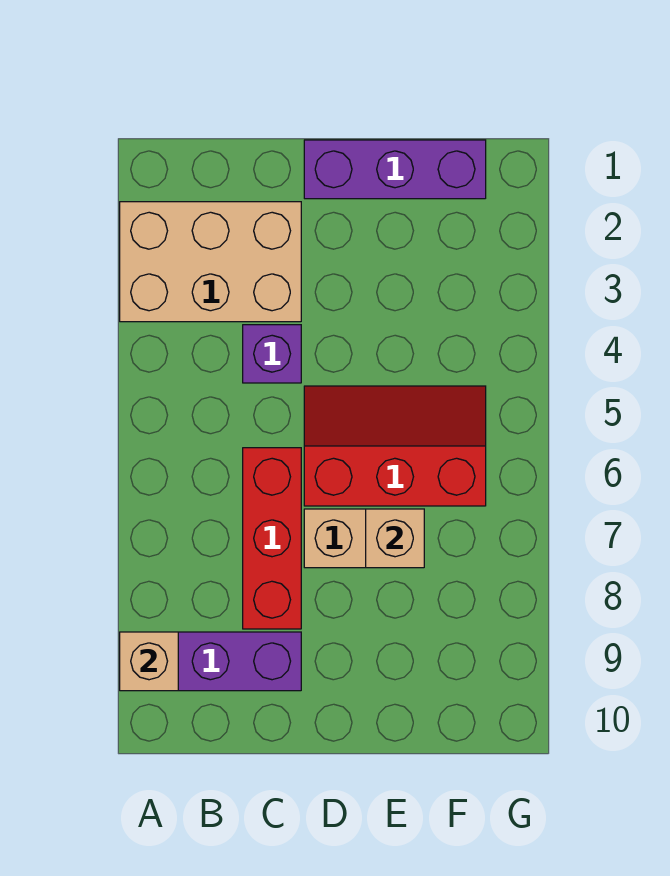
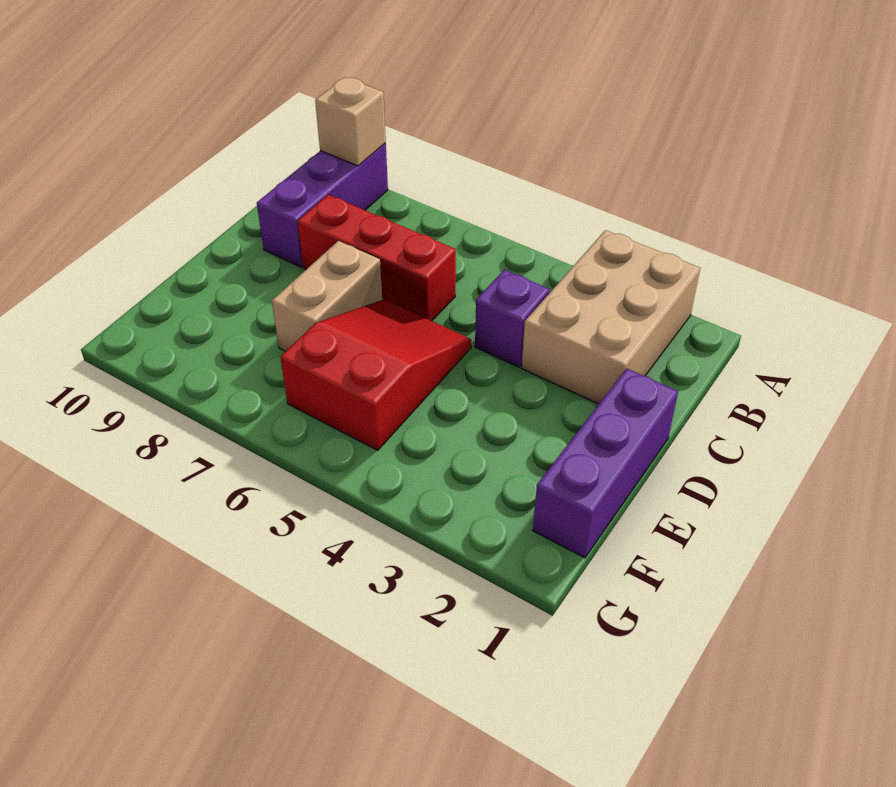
red slope D5:F6 level 1 top 6 -> red slope D5:F6 level 1 top F
tan brick E7 level 2 -> none

